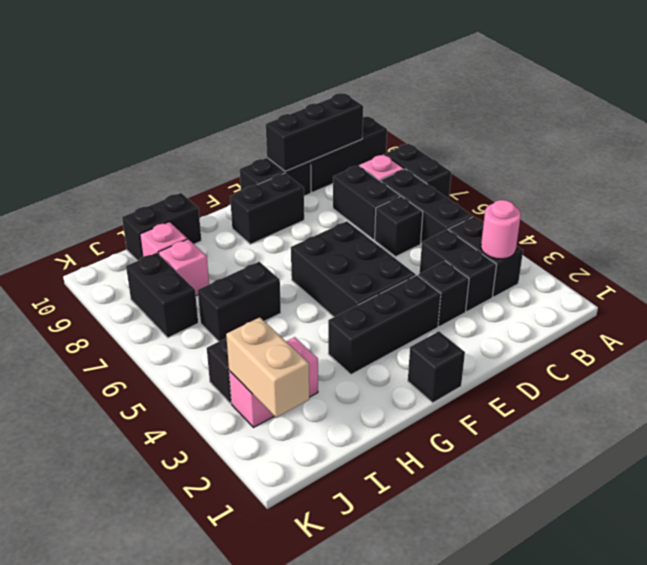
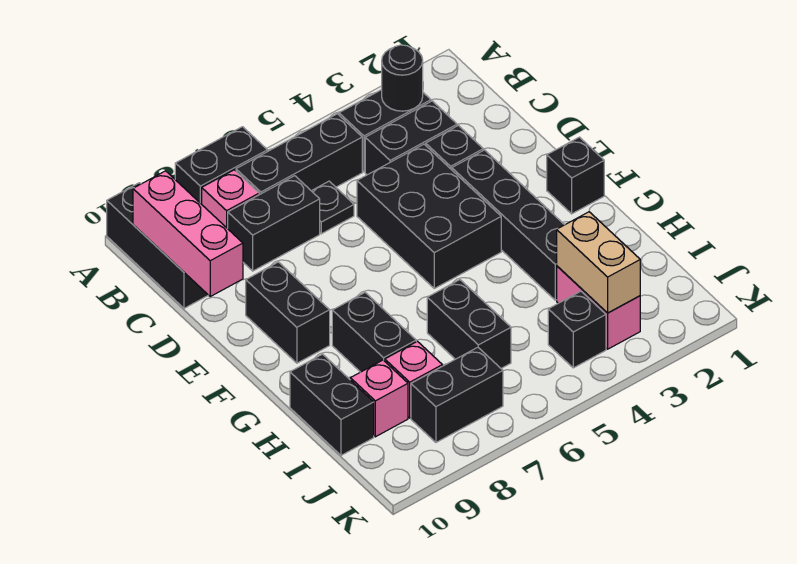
pink round brick B3 level 2 -> black round brick B3 level 2
black brick B10:D10 level 2 -> pink brick B10:D10 level 2
black brick C6 level 1 -> black plate C6 level 1
black brick D10:E10 level 1 -> black brick G8:H8 level 1
black brick E3:G3 level 1 -> black brick E3:H3 level 1
black brick E4:F6 level 1 -> black brick D4:F5 level 1
tan brick J2:J3 level 2 -> tan brick I3:J3 level 2

